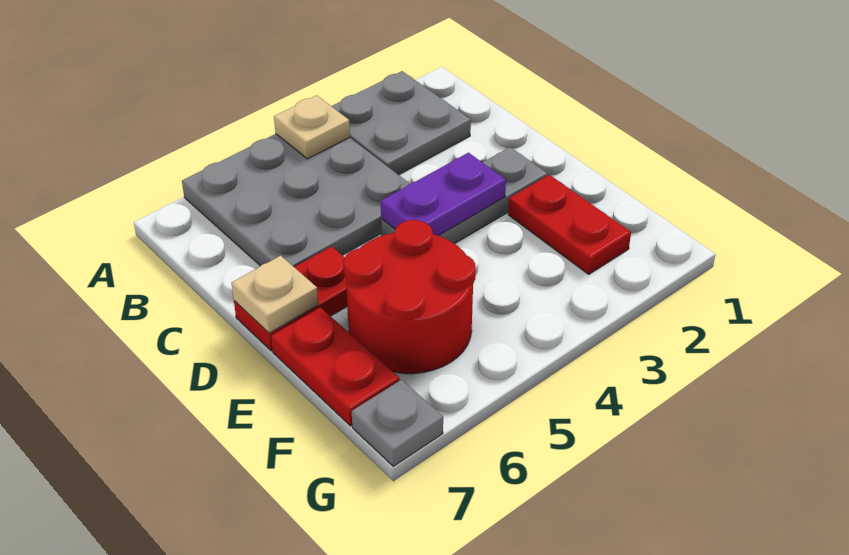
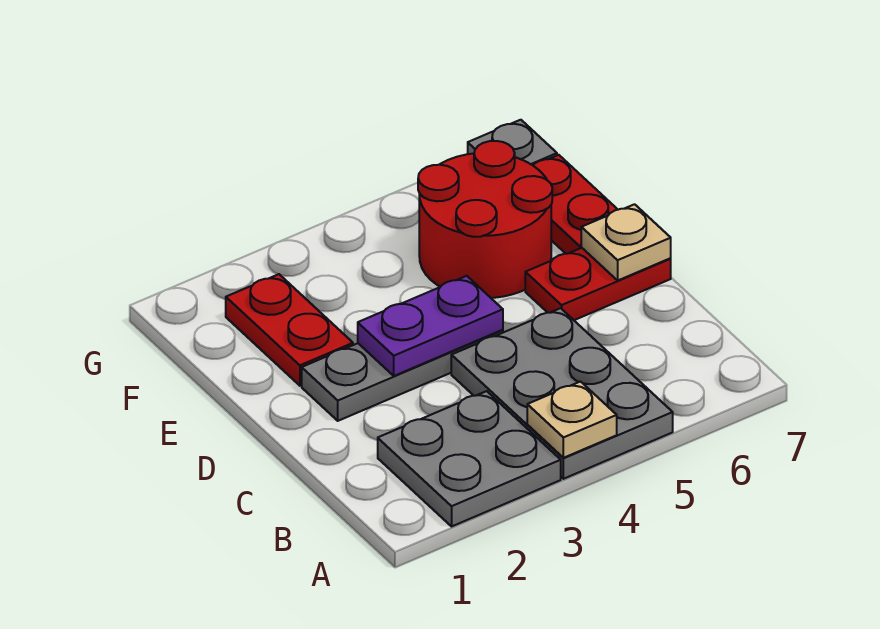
grey plate A4:C6 level 1 -> grey plate A4:C5 level 1

